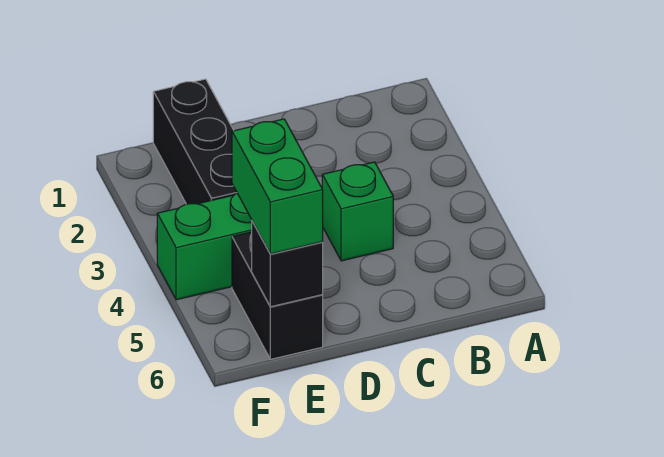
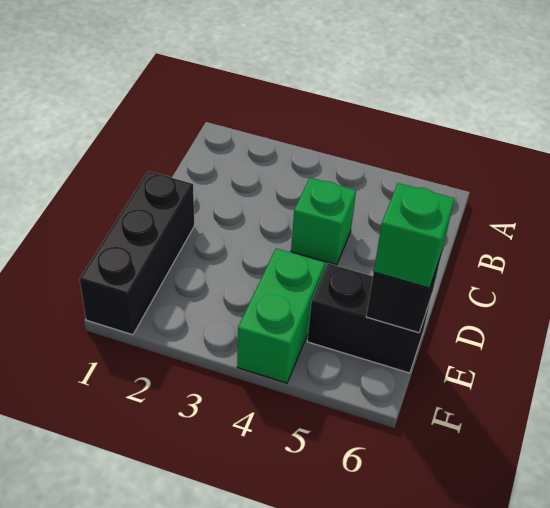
black brick E1:E3 level 1 -> black brick D1:F1 level 1
green brick E5:E6 level 3 -> green brick E6 level 3

